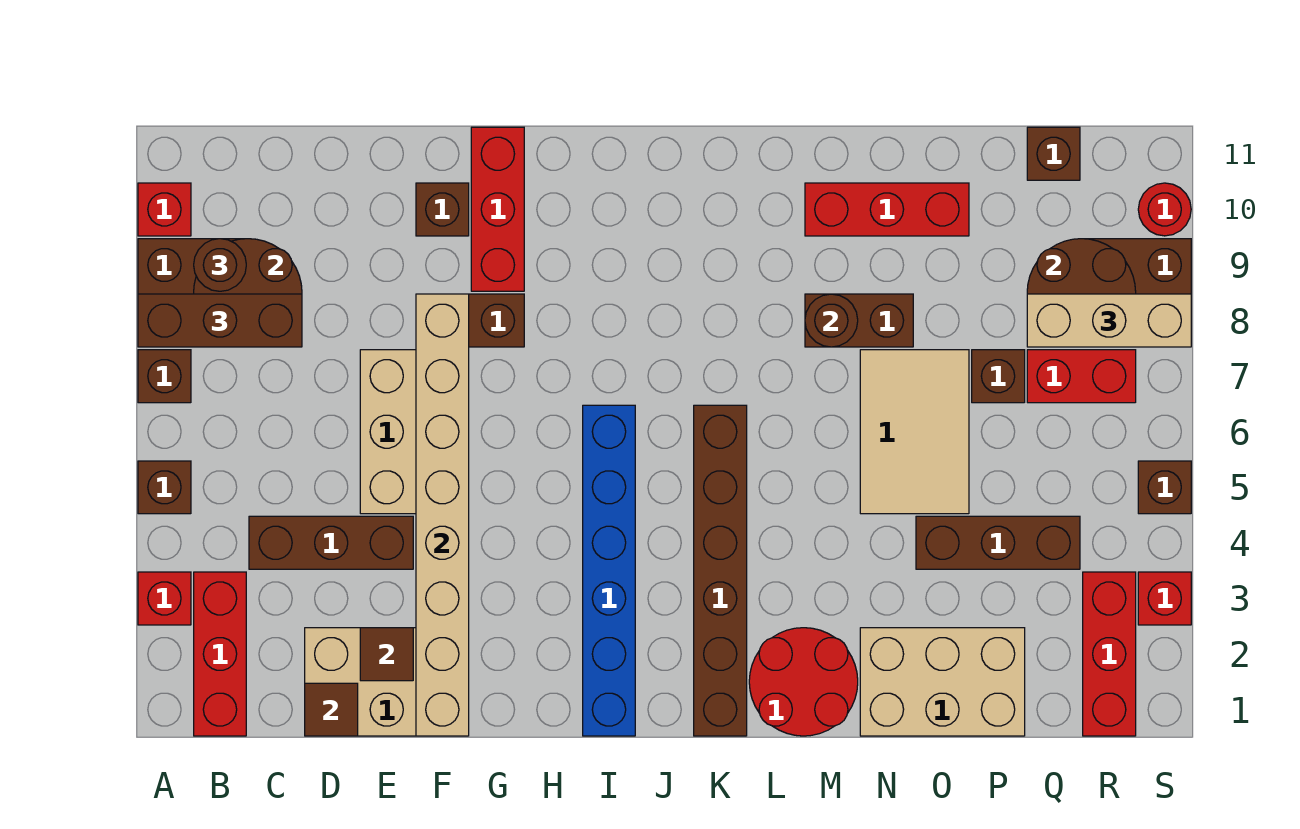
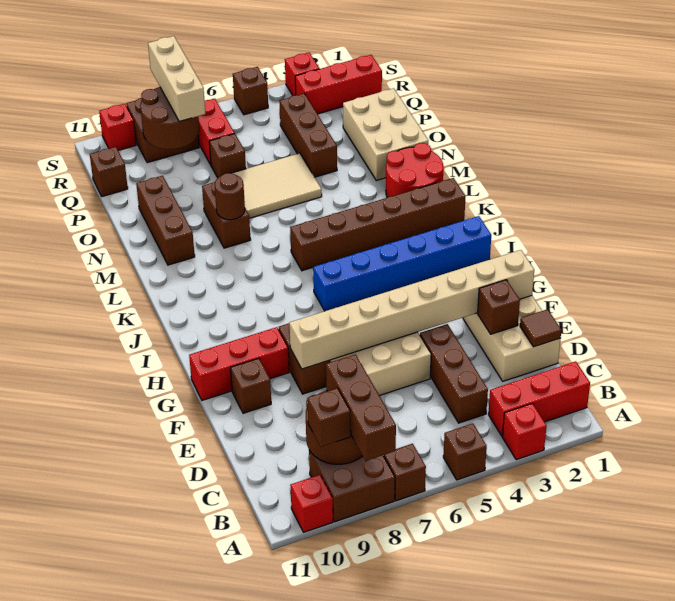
brown round brick B9 level 3 -> brown brick B9 level 3
brown tile E2 level 2 -> brown brick E2 level 2
red brick M10:O10 level 1 -> brown brick M10:O10 level 1
red round brick S10 level 1 -> red brick S10 level 1

